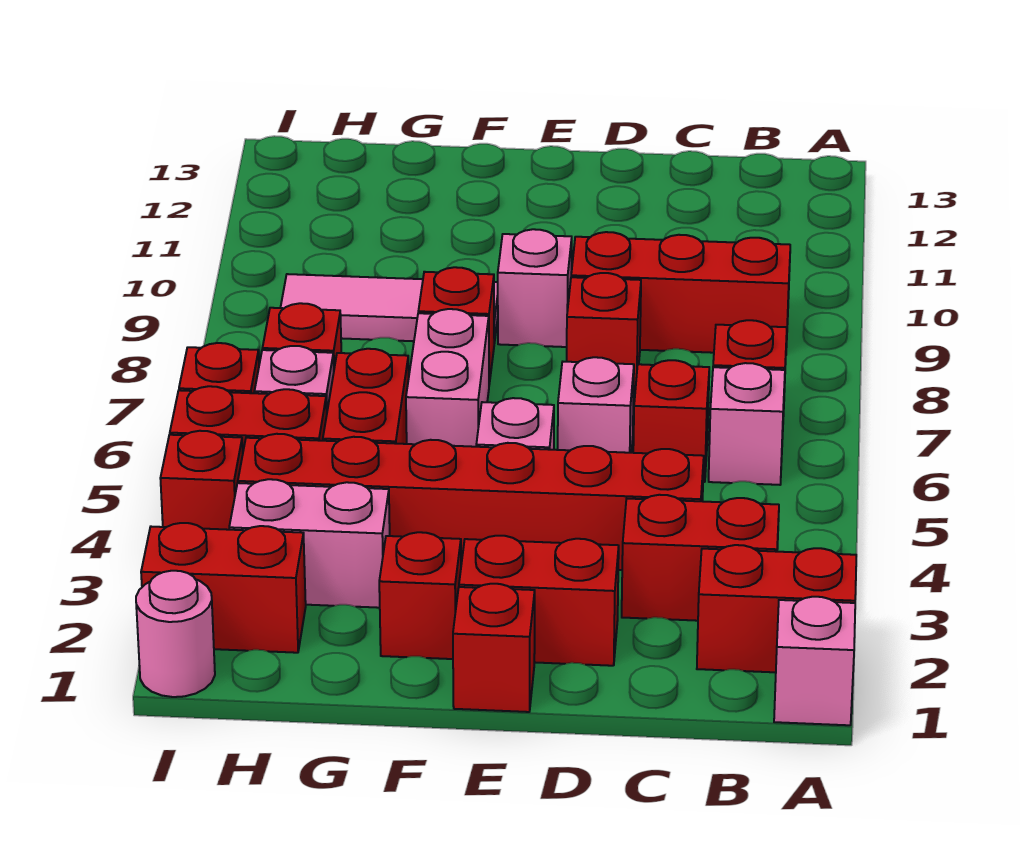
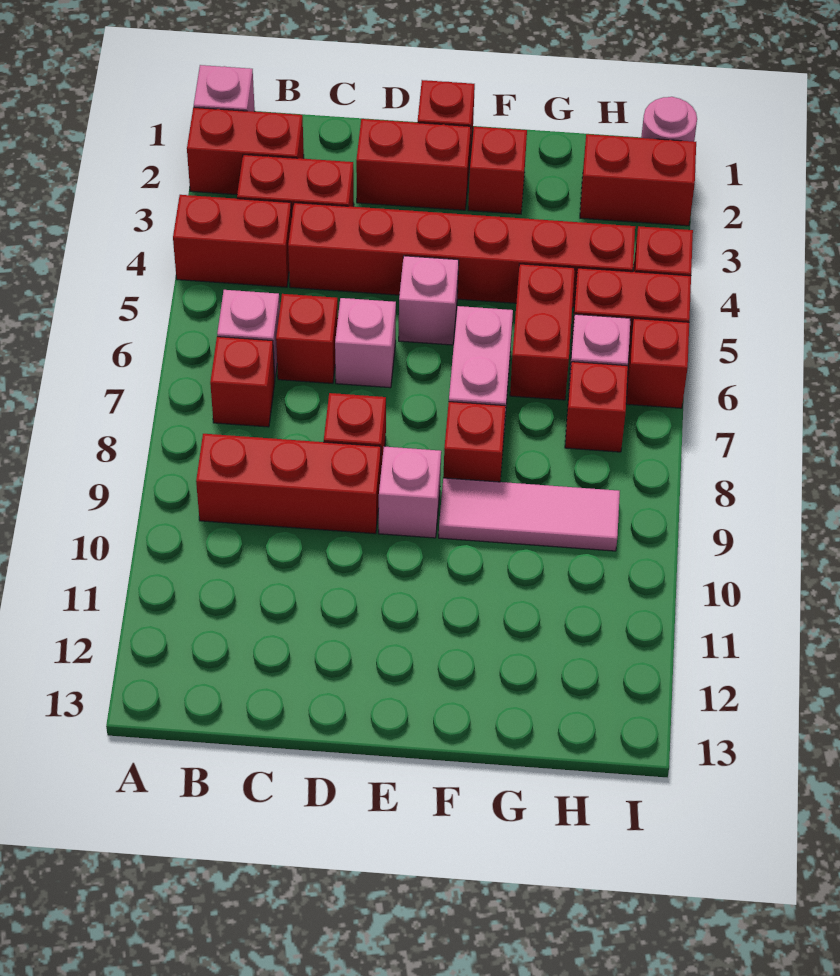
none -> red brick A4:B4 level 1
pink brick G3:H3 level 1 -> none

